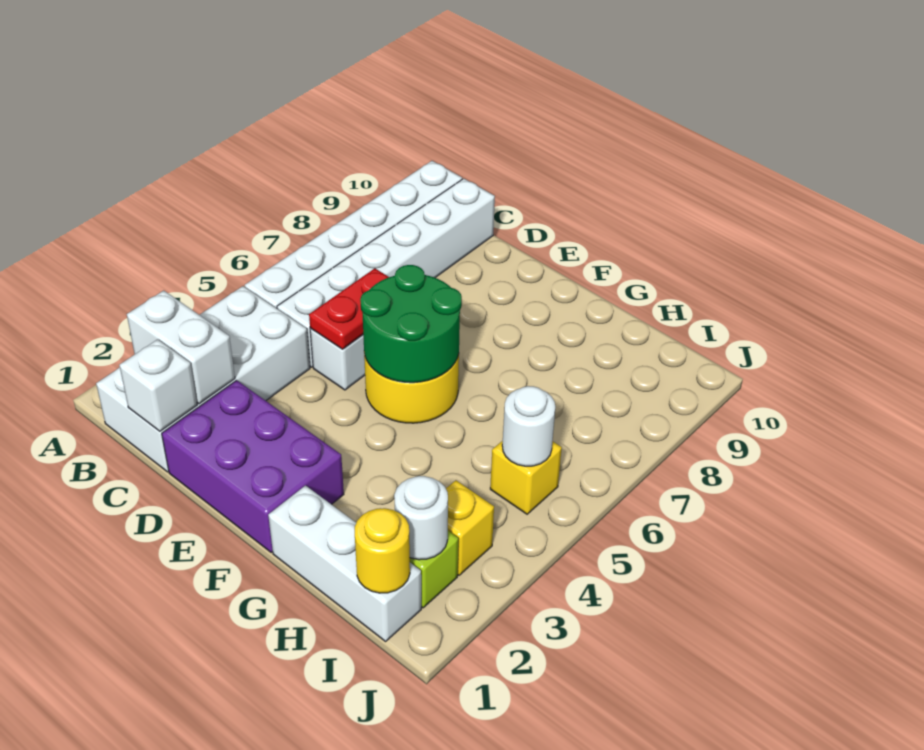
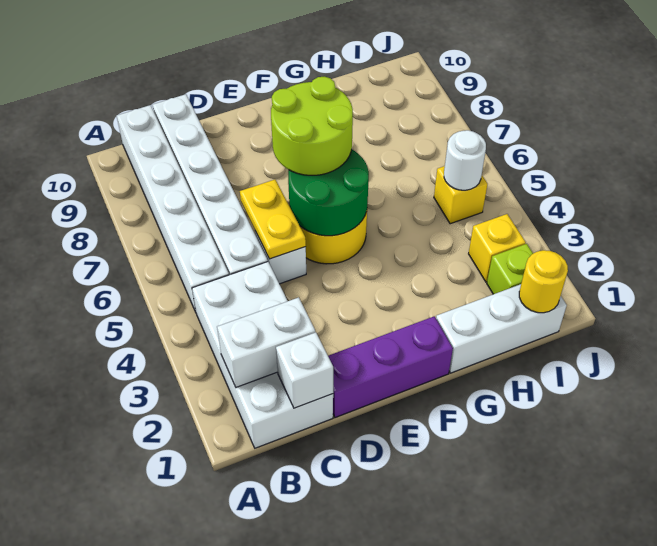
purple brick D1:F2 level 1 -> purple brick D1:F1 level 1
red plate D5:D6 level 2 -> yellow plate D5:D6 level 2
none -> lime round brick E6:F7 level 3
white round brick I2 level 2 -> none

